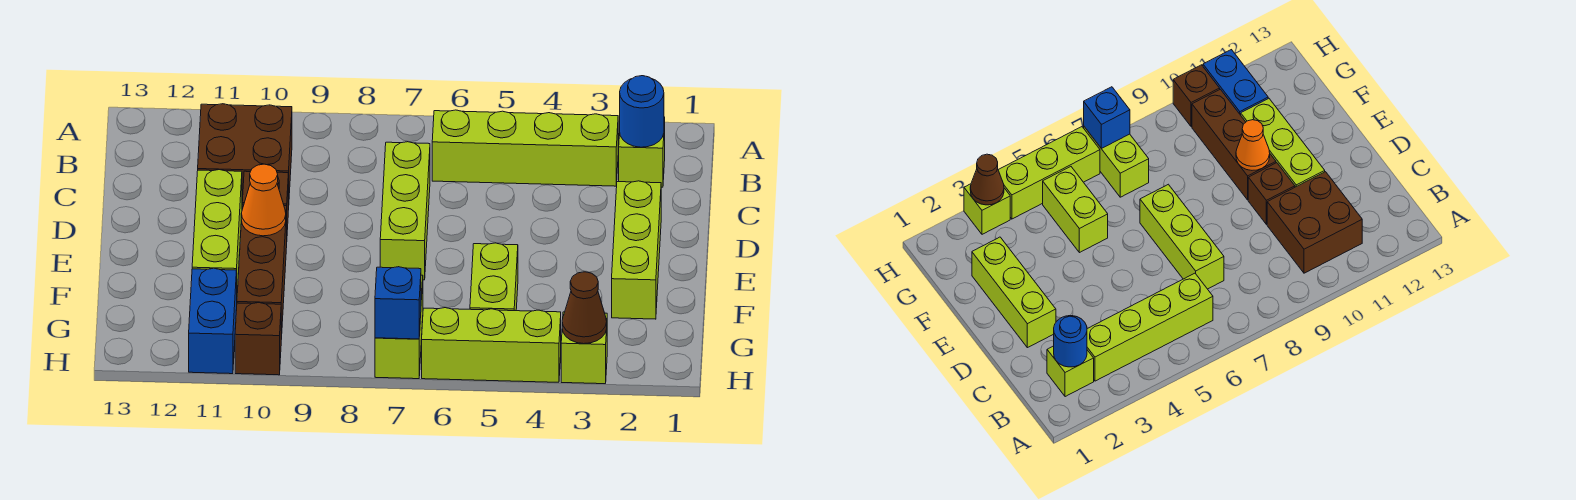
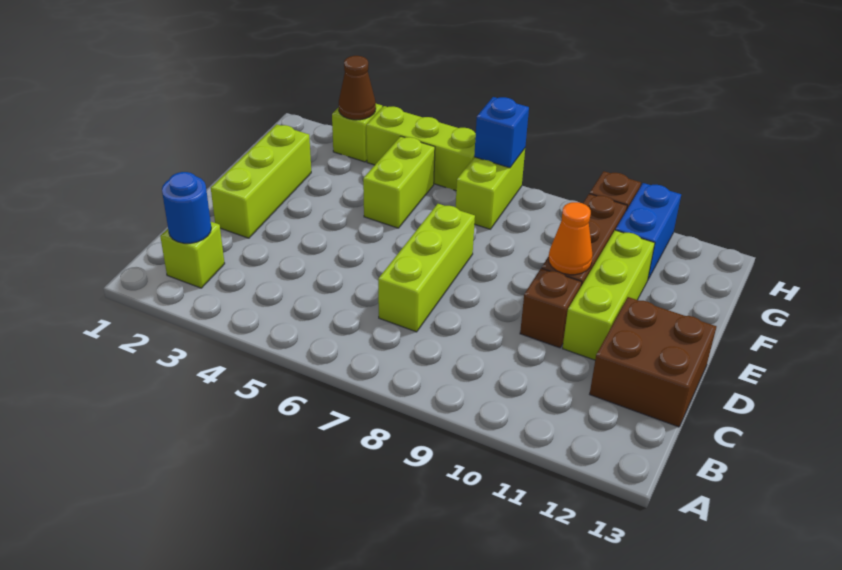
lime brick B3:B6 level 1 -> none
brown brick B10:C11 level 1 -> brown brick C12:D13 level 1

